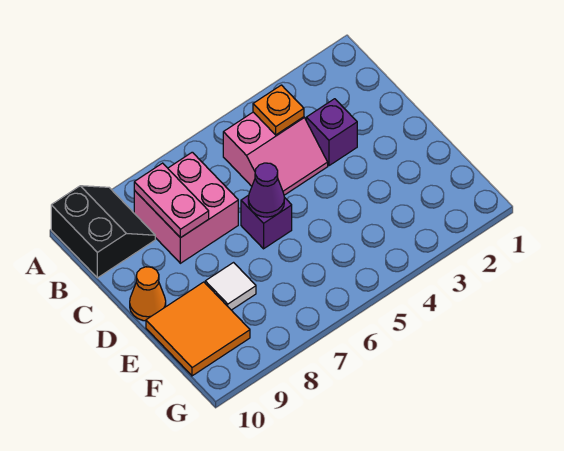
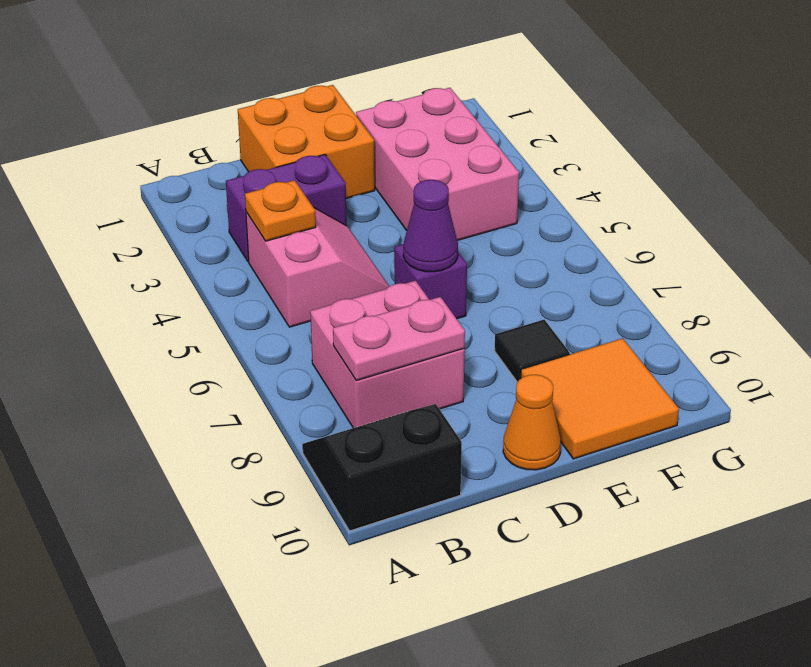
none -> orange brick C1:D2 level 1
purple brick C3 level 1 -> purple brick B3:C3 level 1
none -> pink brick E2:F4 level 1
white tile E8 level 1 -> black tile E8 level 1

